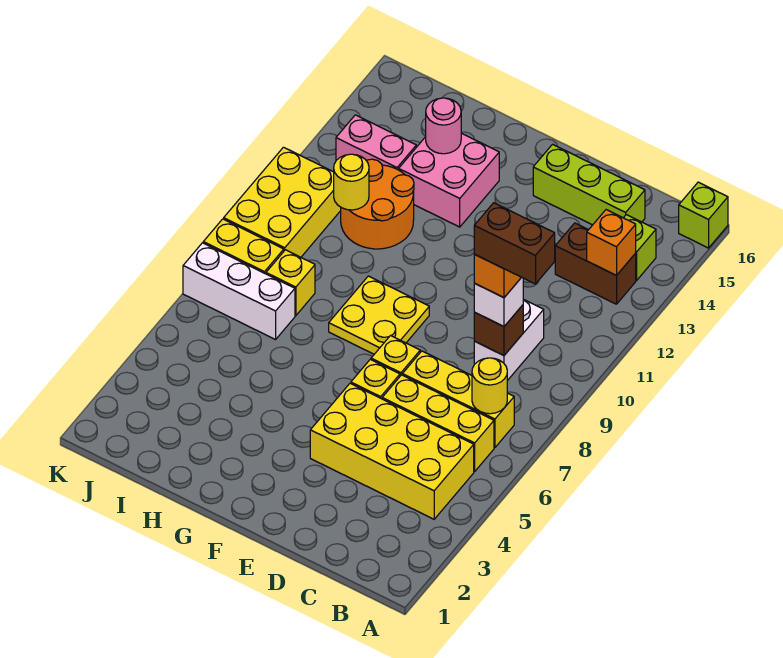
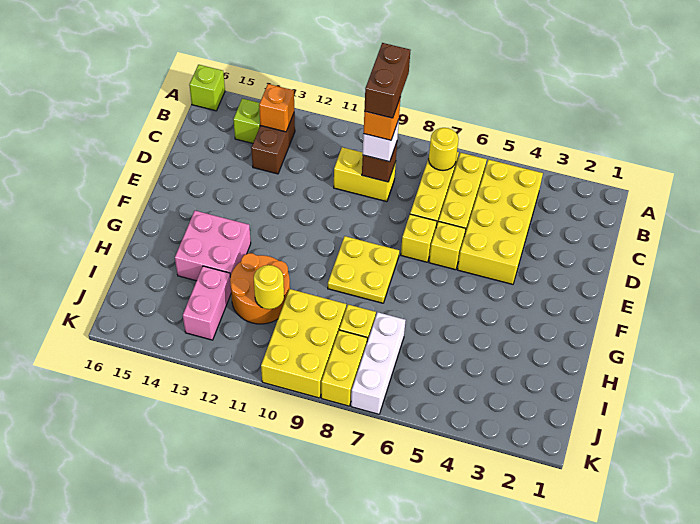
white brick C9:C10 level 1 -> yellow brick C9:C10 level 1
lime brick C15:E15 level 1 -> none
pink round brick H14 level 2 -> none
yellow brick J9:K11 level 1 -> yellow brick I9:K10 level 1

